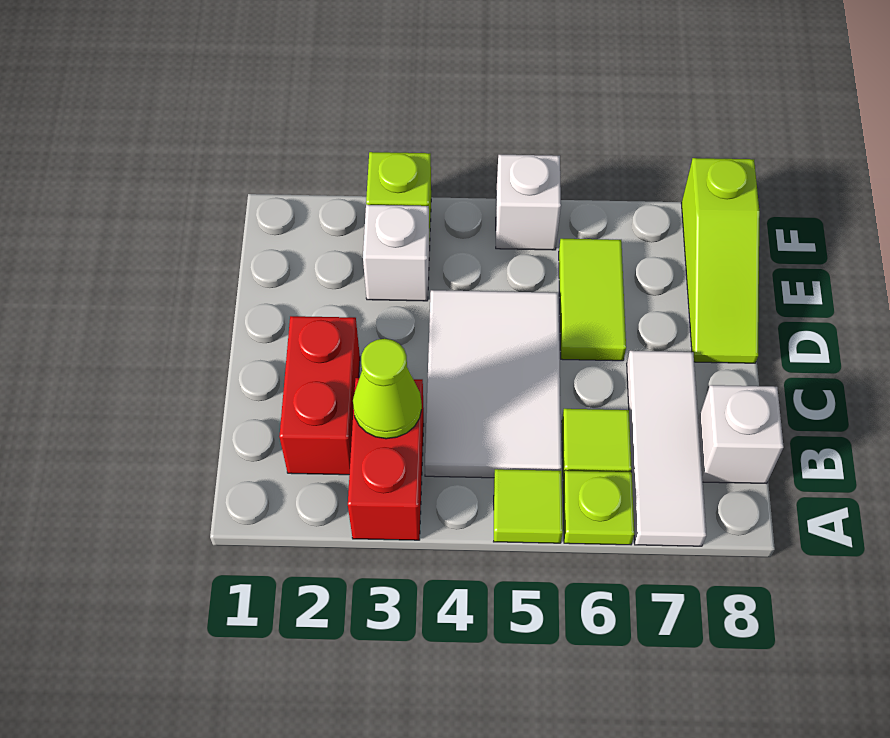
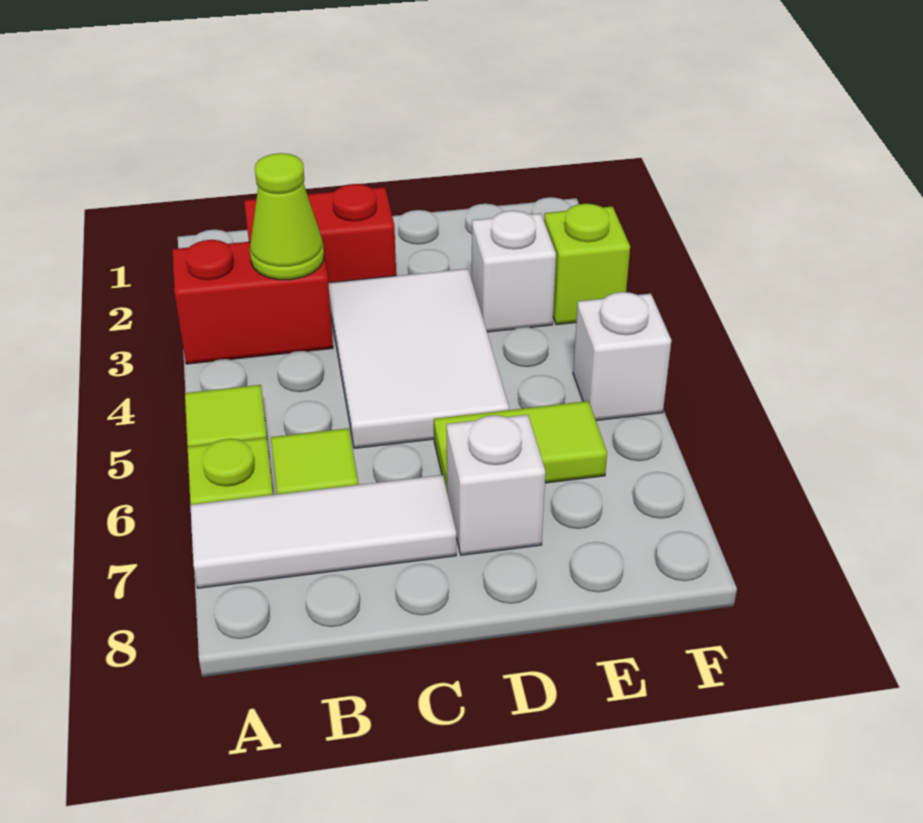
white tile B4:D5 level 1 -> white tile C3:D5 level 1
white brick B8 level 1 -> white brick D7 level 1
lime slope D8:F8 level 1 top F -> none

